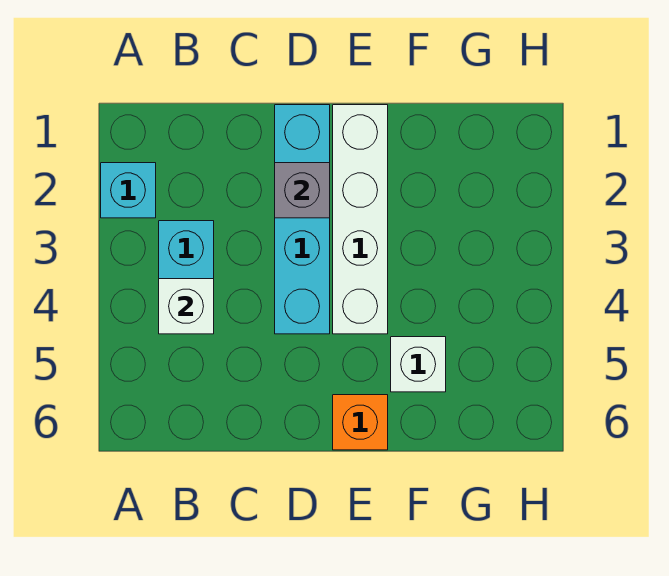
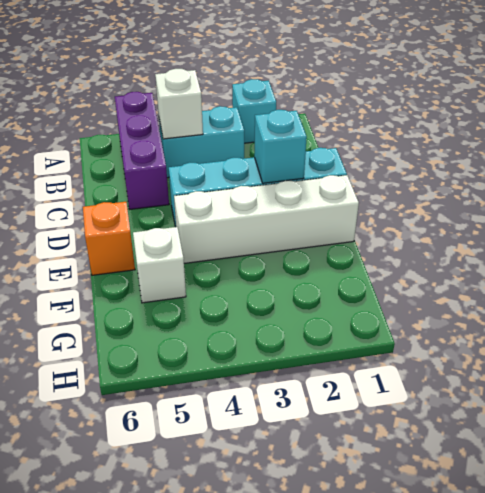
none -> purple brick A5:C5 level 1
grey brick D2 level 2 -> cyan brick D2 level 2

